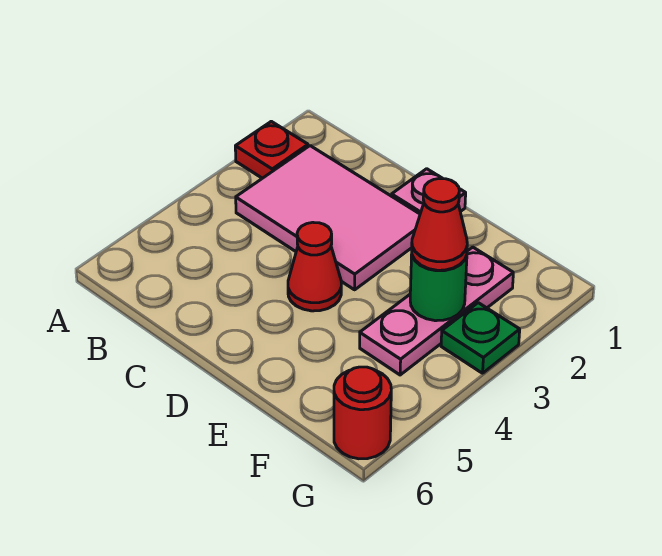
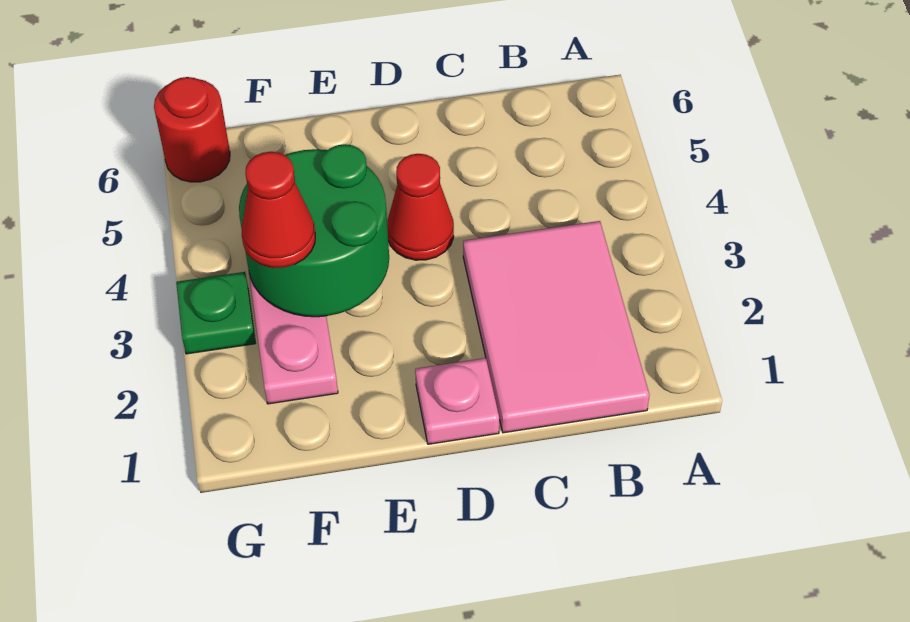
red plate A2 level 1 -> none
pink tile B2:D3 level 1 -> pink tile B1:C3 level 1
green round brick F3 level 2 -> green round brick E3:F4 level 2

